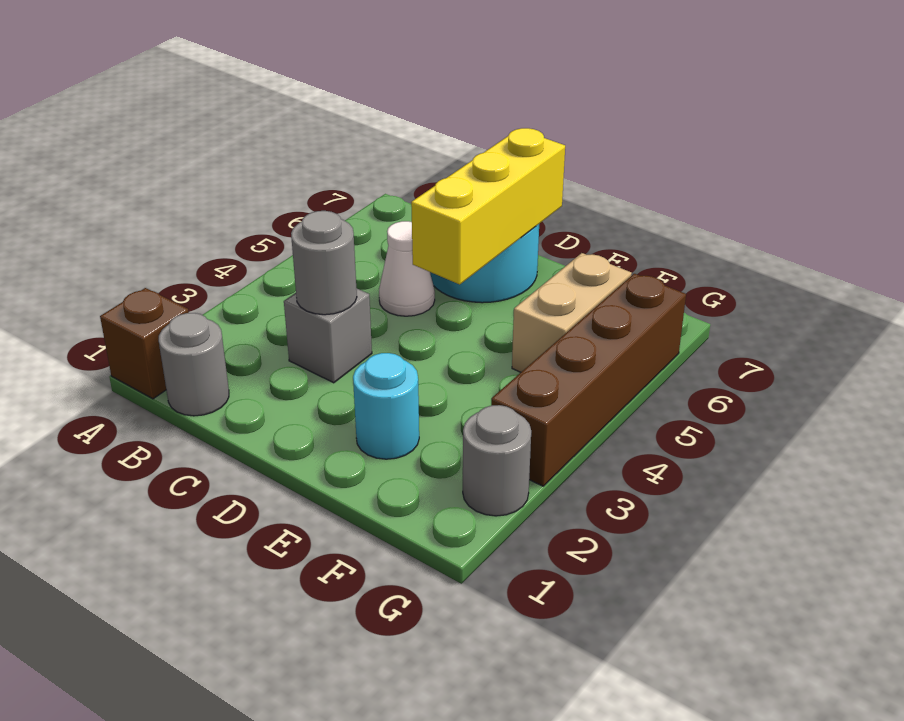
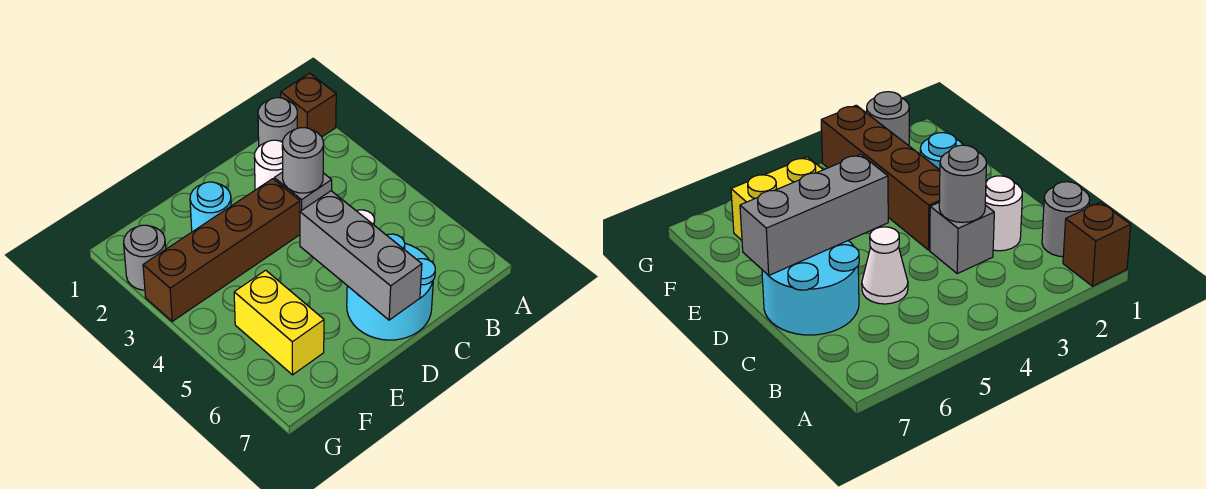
none -> white round brick C2 level 1
yellow brick D5:D7 level 2 -> grey brick D5:D7 level 2
tan brick F5:F6 level 1 -> yellow brick F5:F6 level 1
brown brick G3:G6 level 1 -> brown brick D3:G3 level 1

